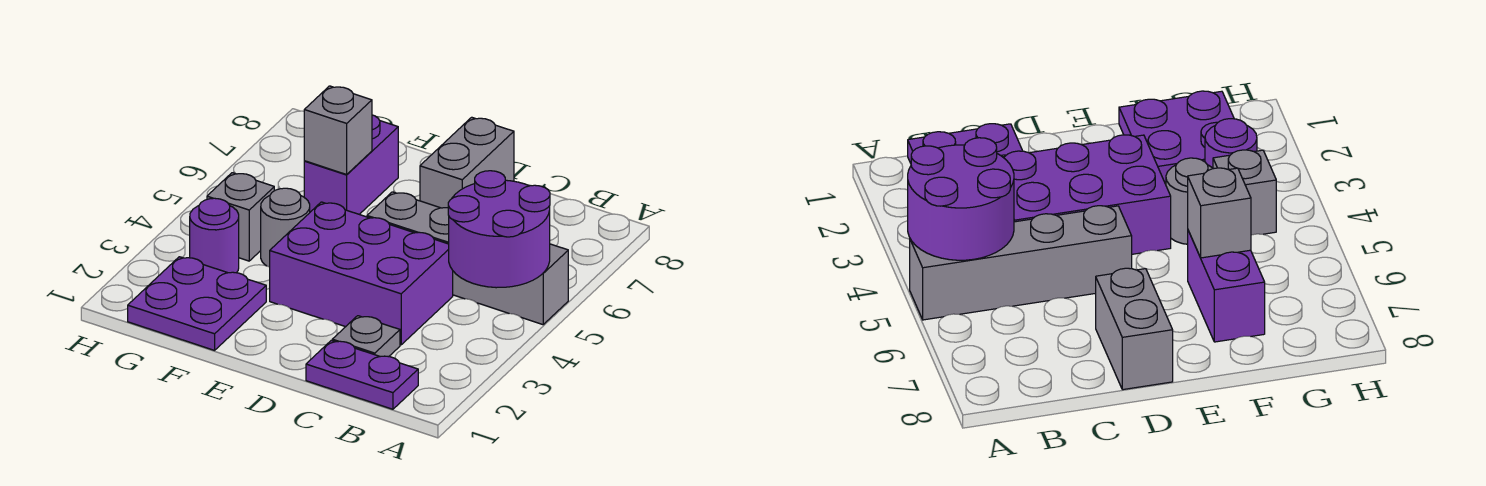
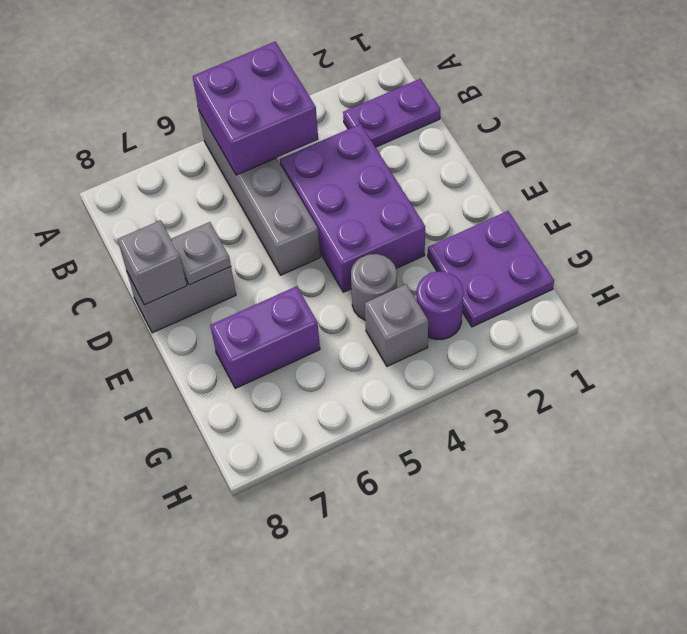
purple round brick A4:B5 level 2 -> purple brick A4:B5 level 2
purple plate B1:C1 level 1 -> purple plate B1:B2 level 1
grey plate C2 level 1 -> grey plate D7 level 2
grey brick F6 level 2 -> grey brick D8 level 2

